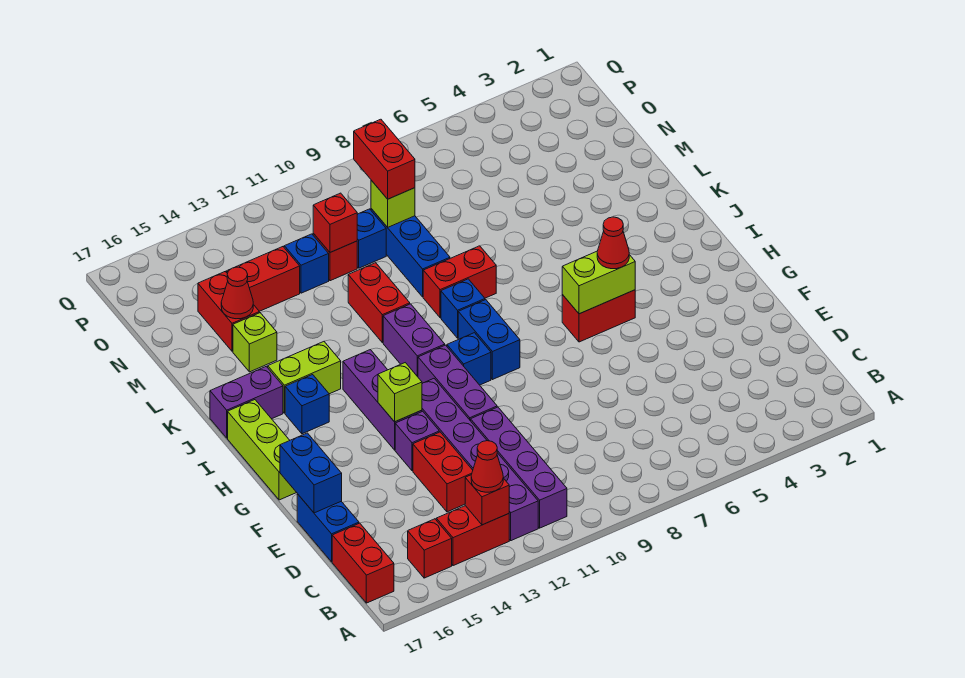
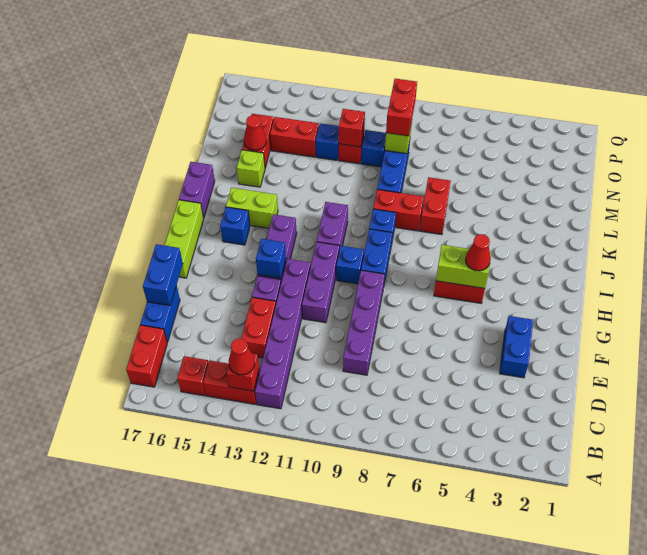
purple brick B11:E11 level 1 -> purple brick D9:G9 level 1
none -> blue brick E3:F3 level 1
lime brick G13 level 2 -> blue brick G13 level 2
purple brick J16:J17 level 1 -> purple brick J17:K17 level 1
red brick K11:L11 level 1 -> red brick K7:L7 level 1

